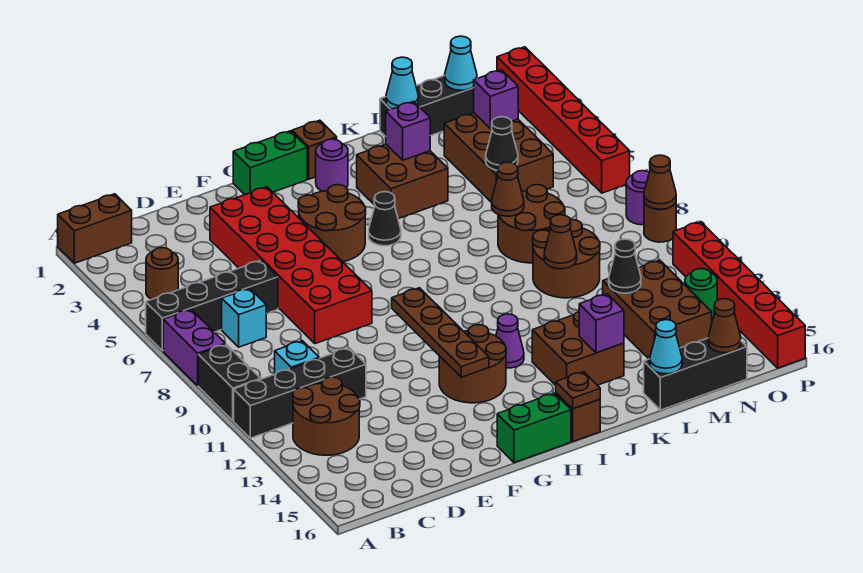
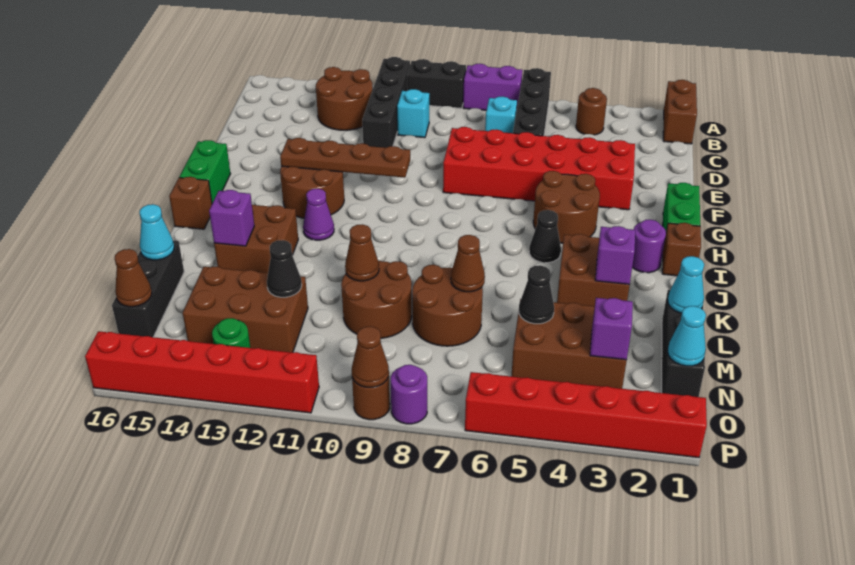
brown plate I16 level 2 -> none

